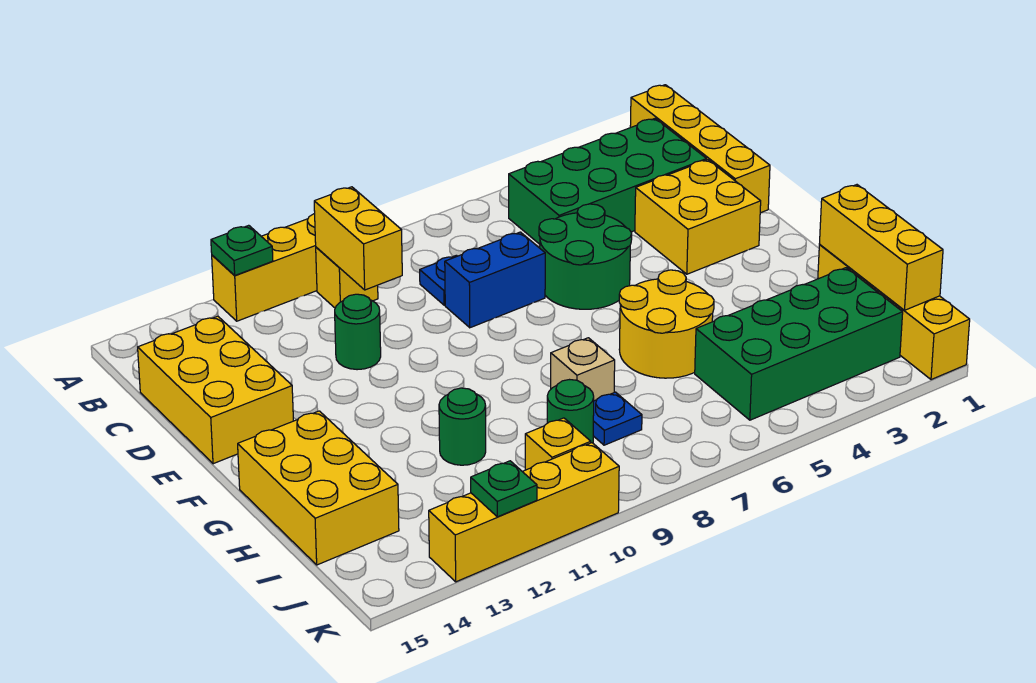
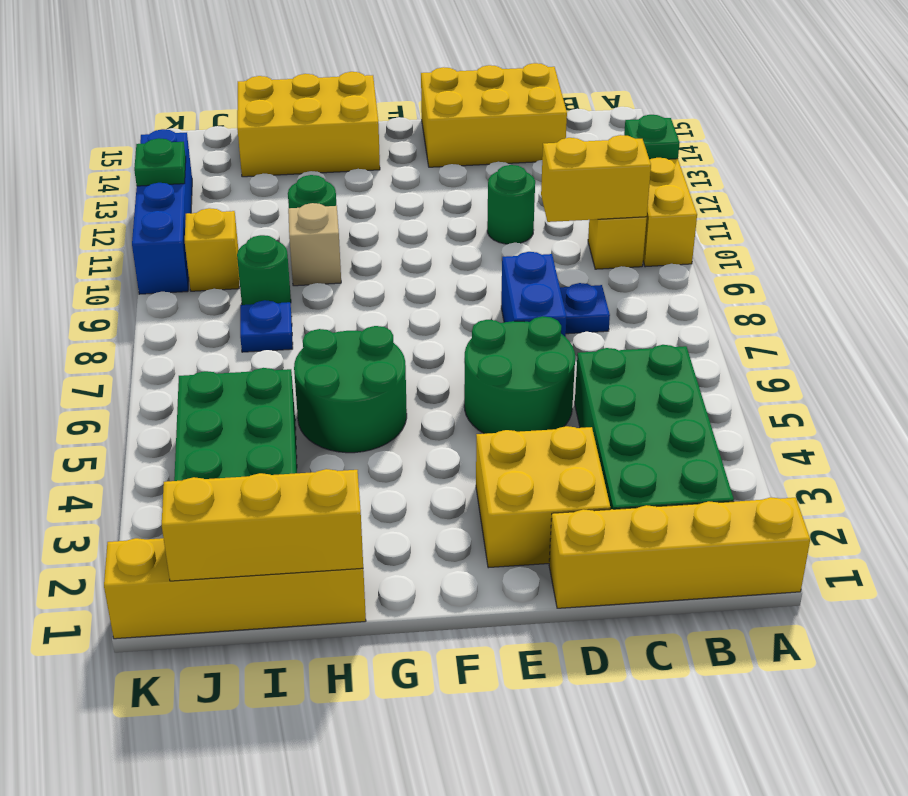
yellow round brick G5:H6 level 1 -> green round brick G5:H6 level 1
tan brick H8 level 1 -> tan brick H10 level 1
yellow brick K10:K13 level 1 -> blue brick K10:K13 level 1

